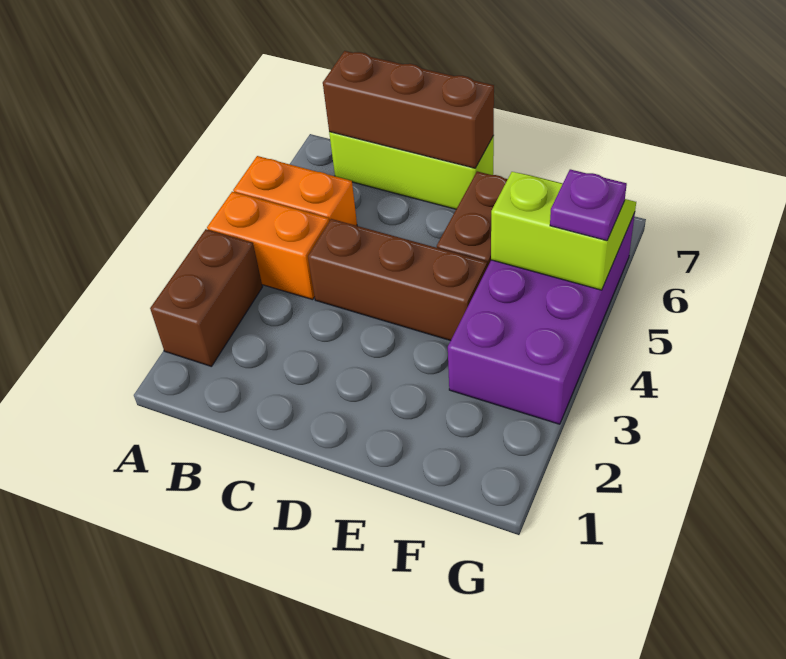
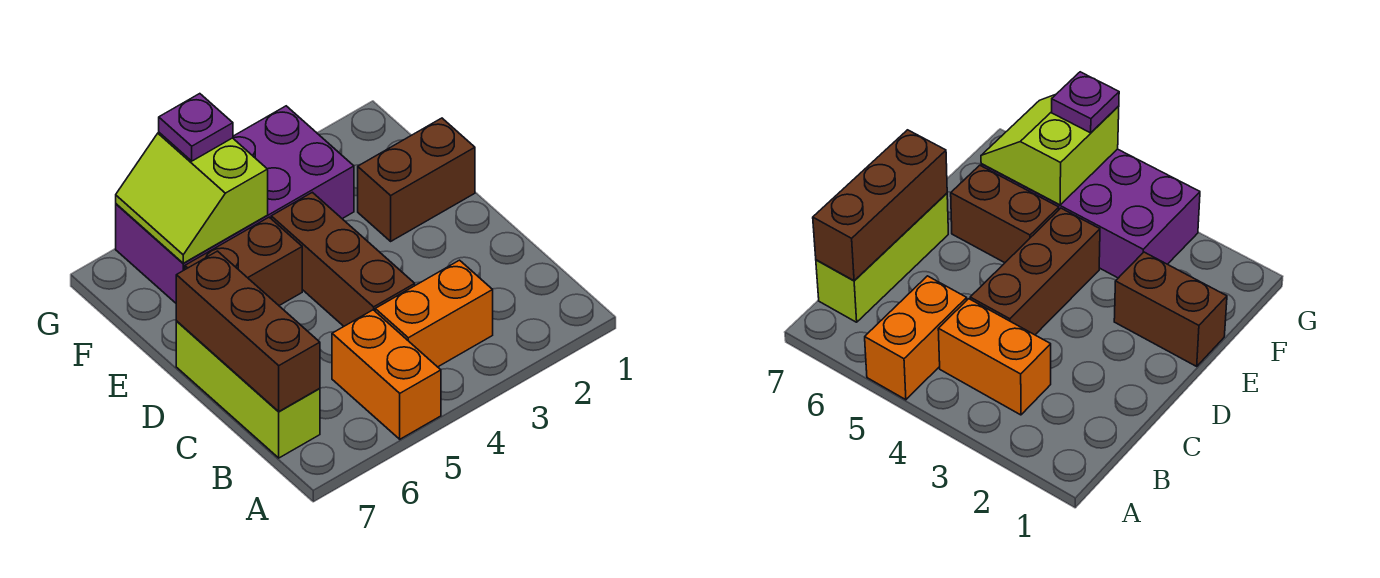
brown brick A2:A3 level 1 -> brown brick E1:E2 level 1
orange brick A4:B4 level 1 -> orange brick B3:B4 level 1

